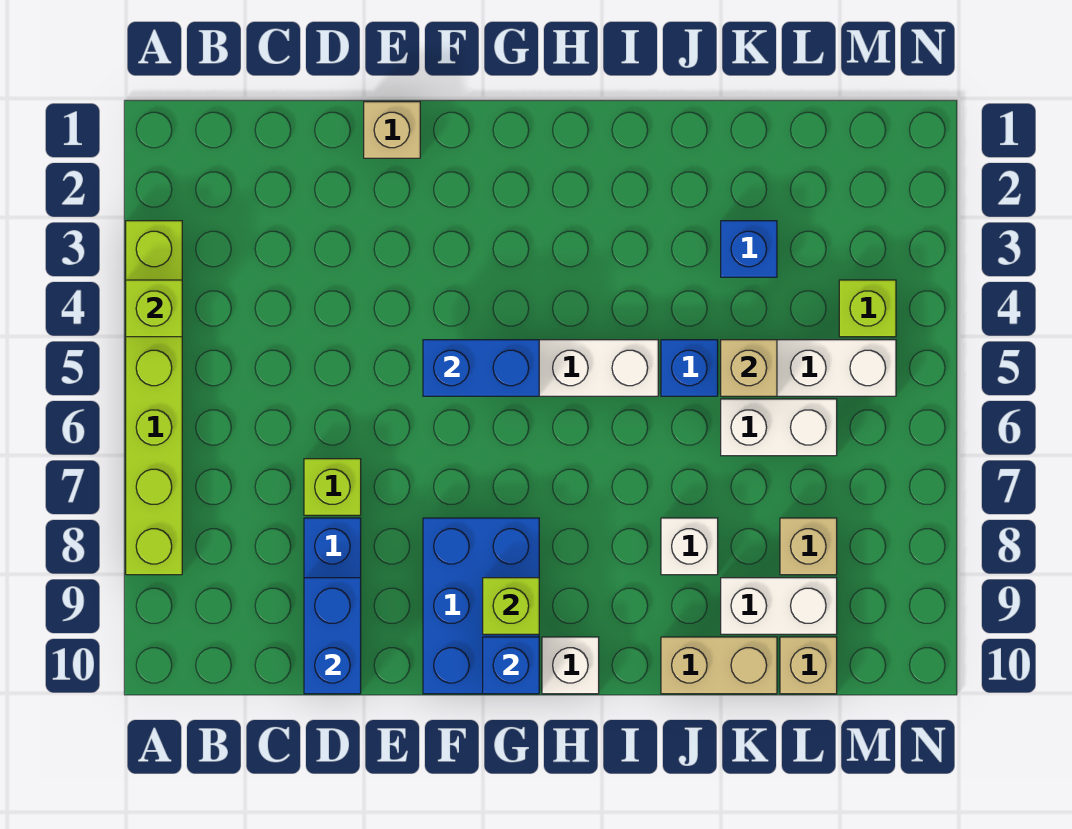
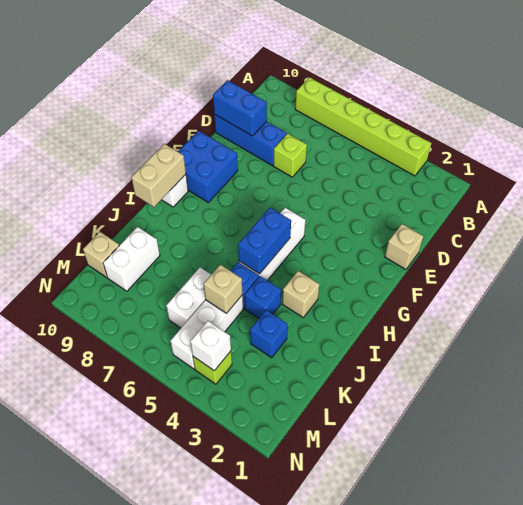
lime brick A4 level 2 -> none
blue brick F5:G5 level 2 -> blue brick H5:I5 level 2
blue brick F8:G10 level 1 -> blue brick F9:G10 level 1
lime brick G9 level 2 -> none
blue brick G10 level 2 -> blue brick J4 level 1
white brick J8 level 1 -> white brick M4 level 2
tan brick J10:K10 level 1 -> tan brick H10:I10 level 2
tan brick L8 level 1 -> tan brick I3 level 1

